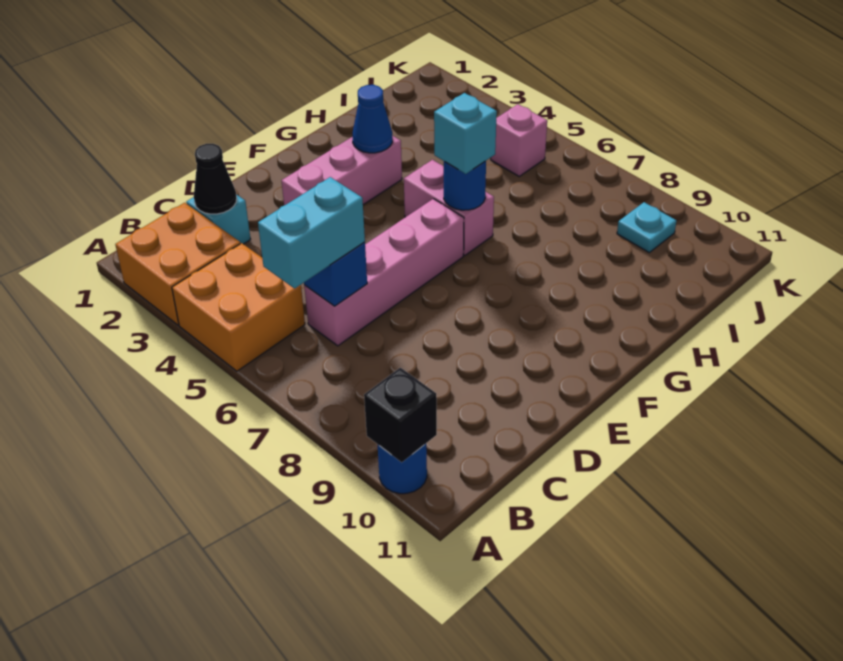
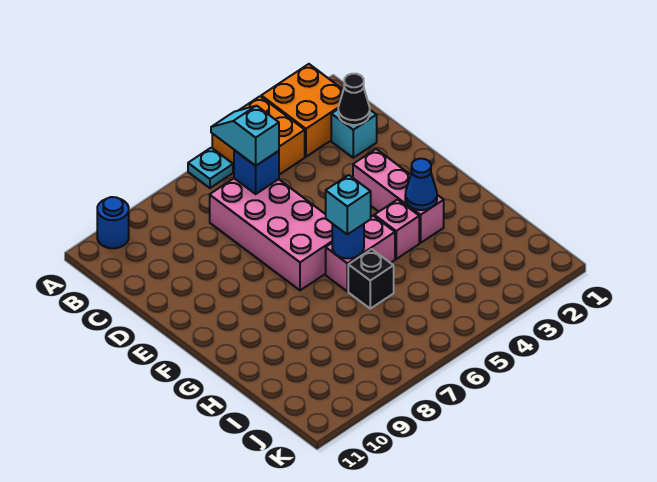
black brick A10 level 2 -> black brick H6 level 1
cyan brick B6:C6 level 3 -> cyan slope B6:C6 level 3 top C
pink brick C6:F6 level 1 -> pink brick C6:F7 level 1
pink brick J5 level 1 -> pink brick G4 level 1
cyan plate J9 level 1 -> cyan plate A6 level 1

